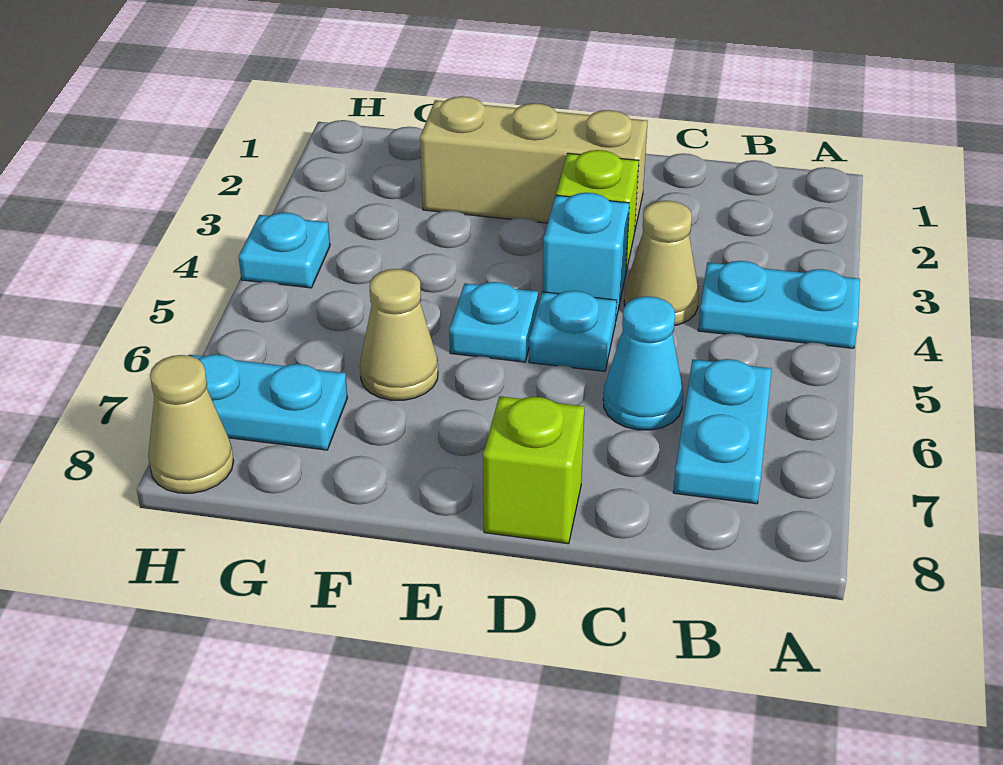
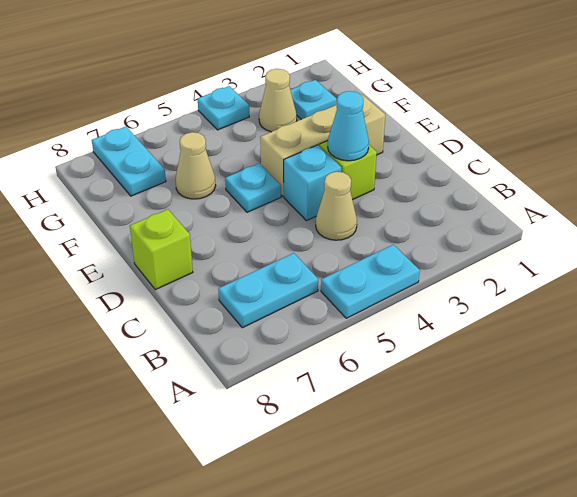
cyan plate A4:B4 level 1 -> cyan plate A4:A5 level 1
cyan cone C6 level 1 -> cyan cone D3 level 2
tan brick D2:F2 level 1 -> tan brick E2:E4 level 1
cyan plate D5 level 1 -> cyan plate G2 level 1
tan cone H8 level 1 -> tan cone G3 level 1

